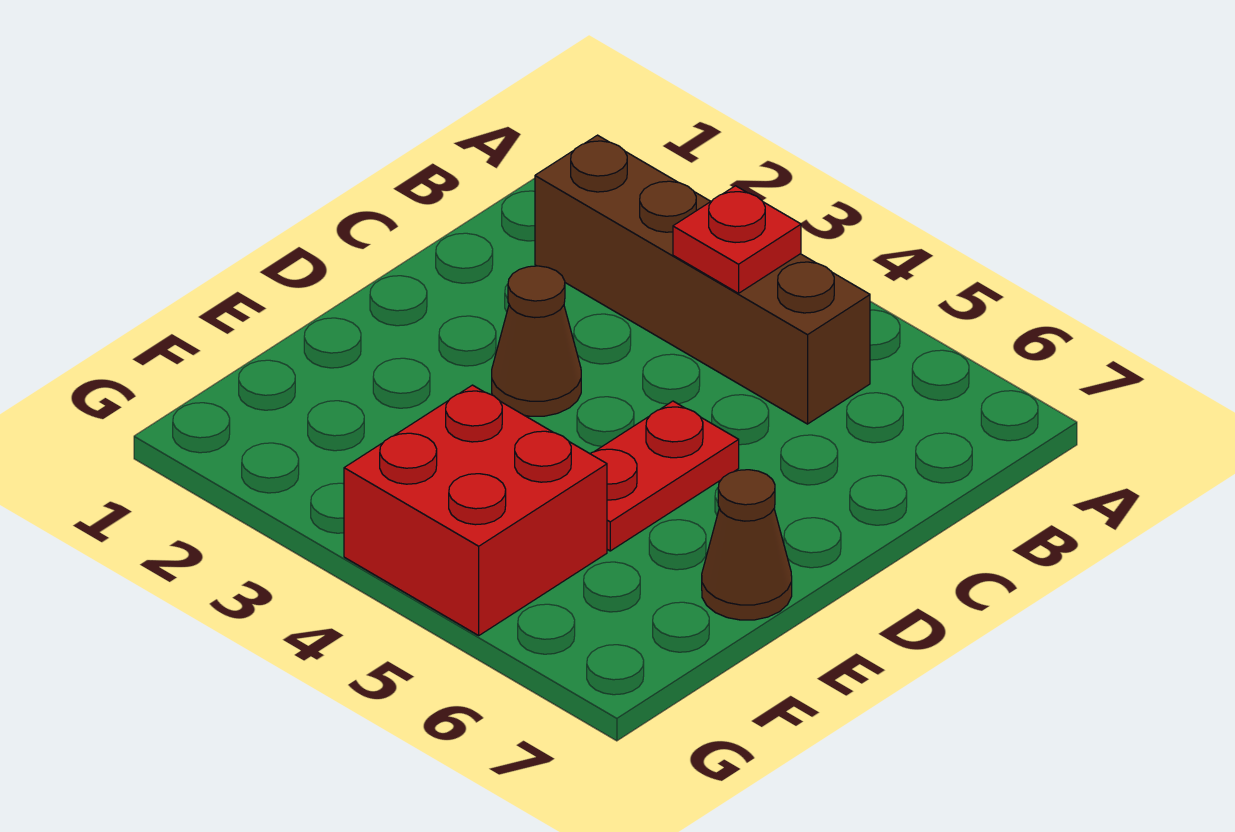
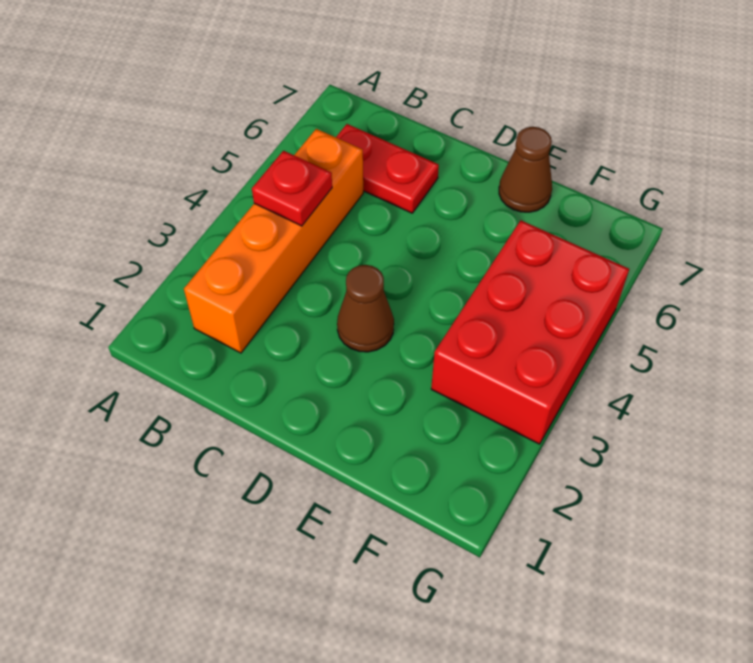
brown brick B2:B5 level 1 -> orange brick B2:B5 level 1
red plate D5:E5 level 1 -> red plate B6:C6 level 1
red brick F4:G5 level 1 -> red brick F3:G5 level 1

